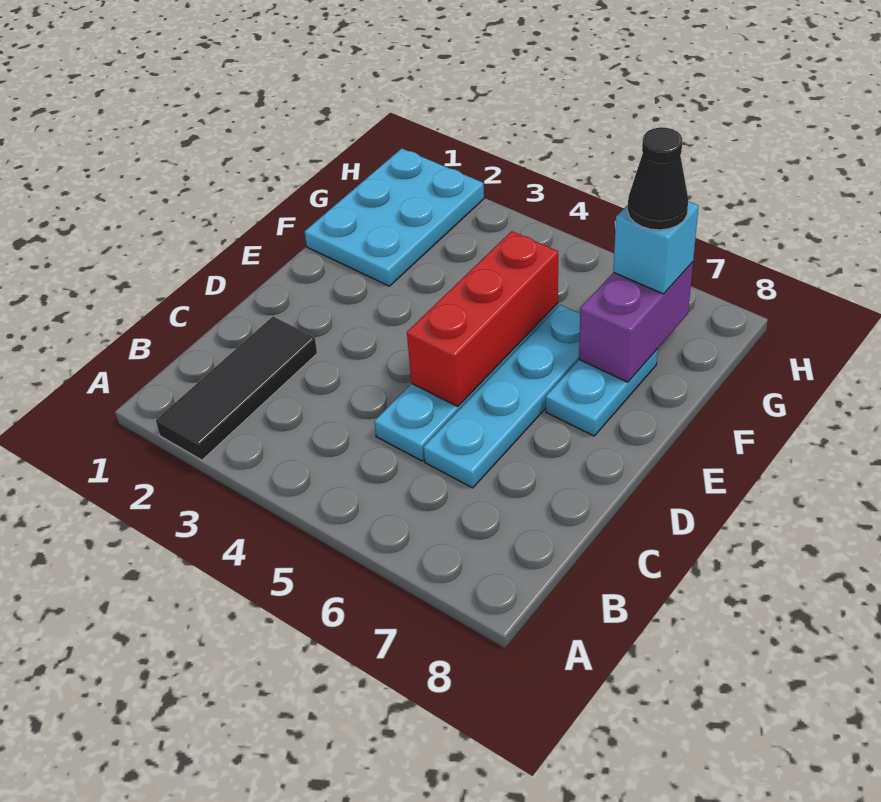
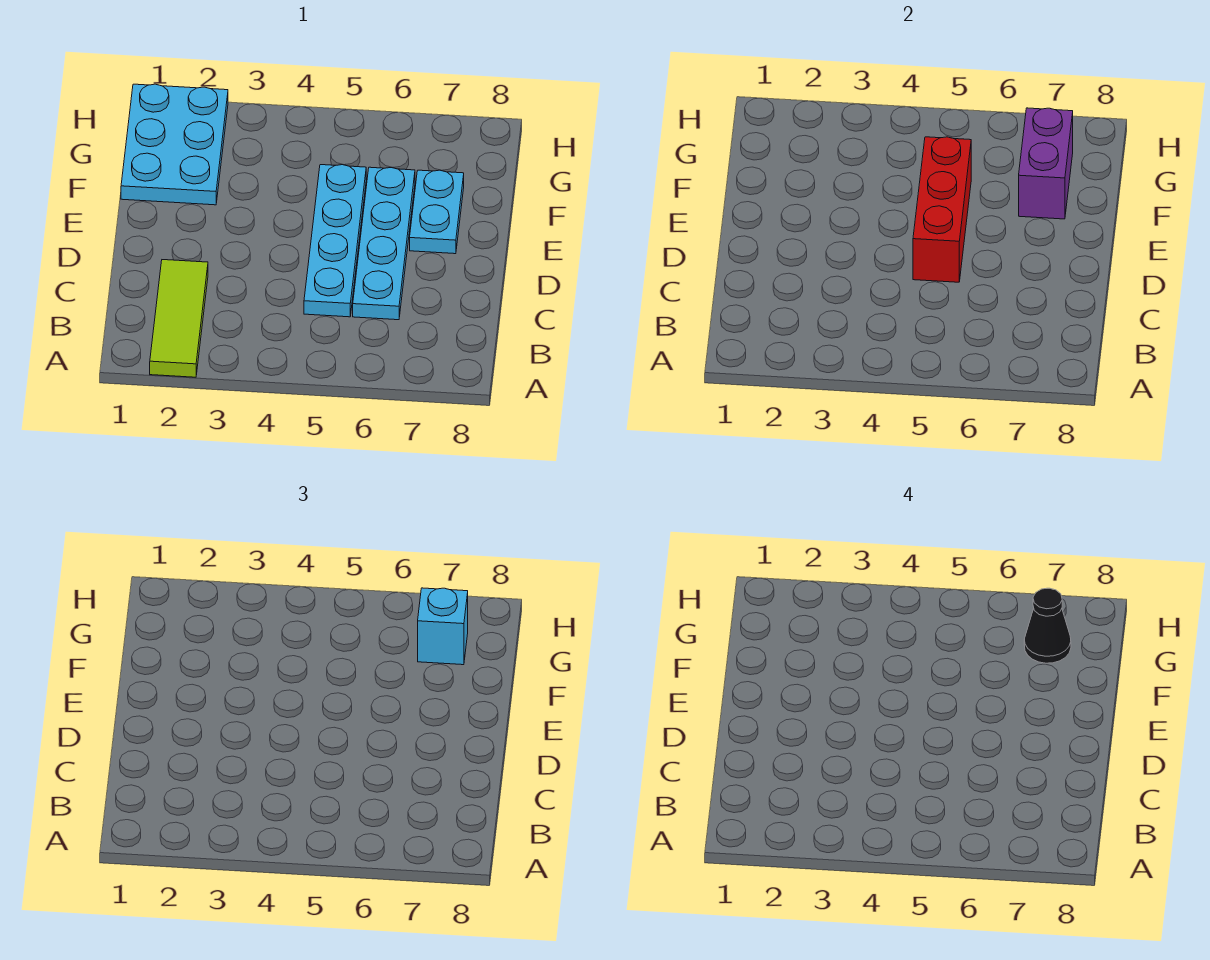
black tile A2:C2 level 1 -> lime tile A2:C2 level 1

